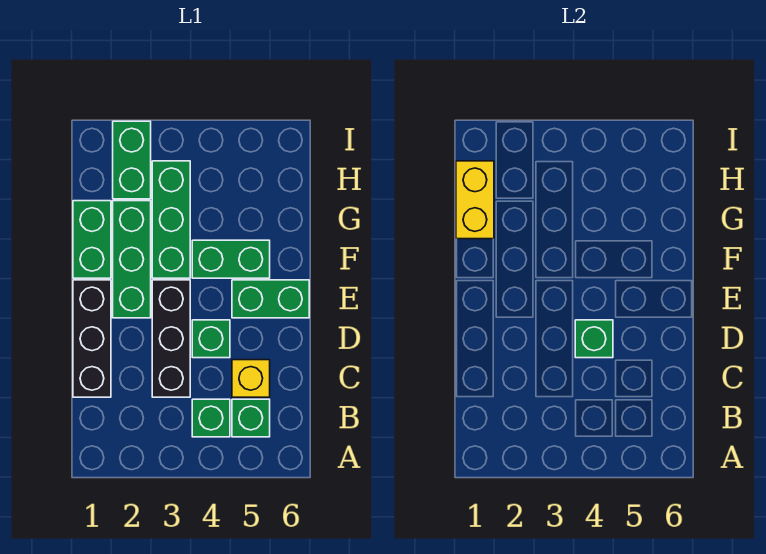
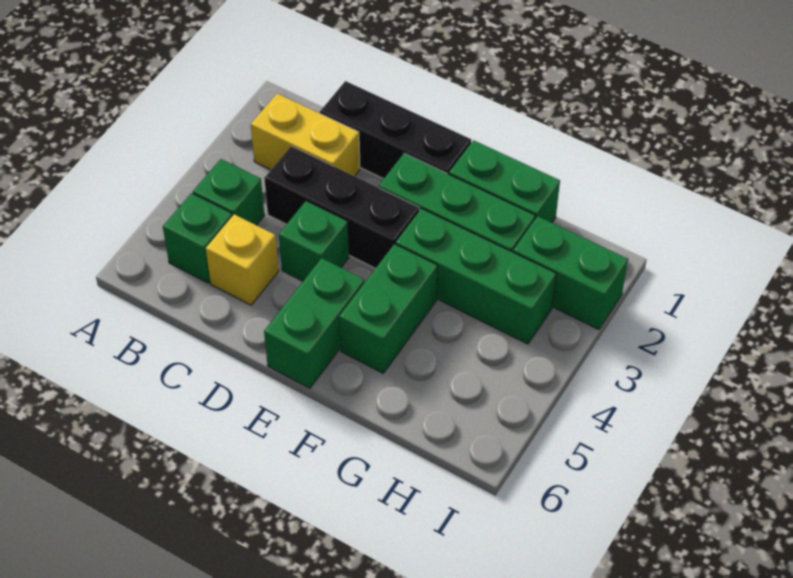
green brick D4 level 2 -> none
yellow brick G1:H1 level 2 -> yellow brick B2:C2 level 1

